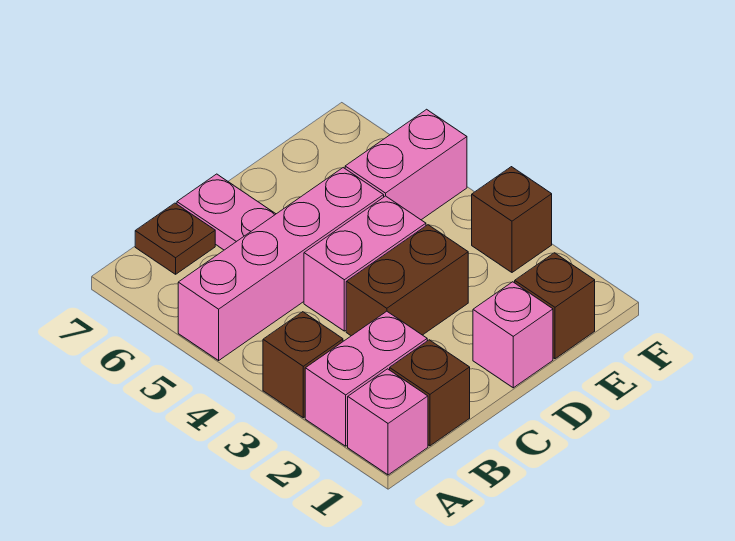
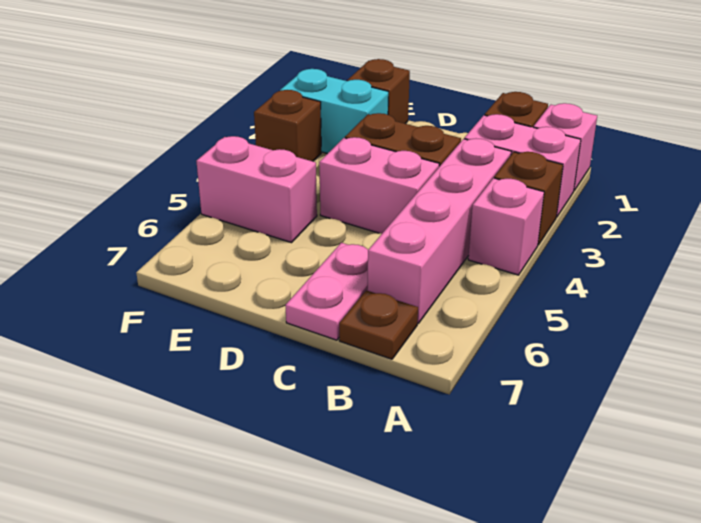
pink brick A5:D5 level 1 -> pink brick B3:B6 level 1
pink brick D1 level 1 -> pink brick A4 level 1
none -> cyan brick E2:F2 level 1

